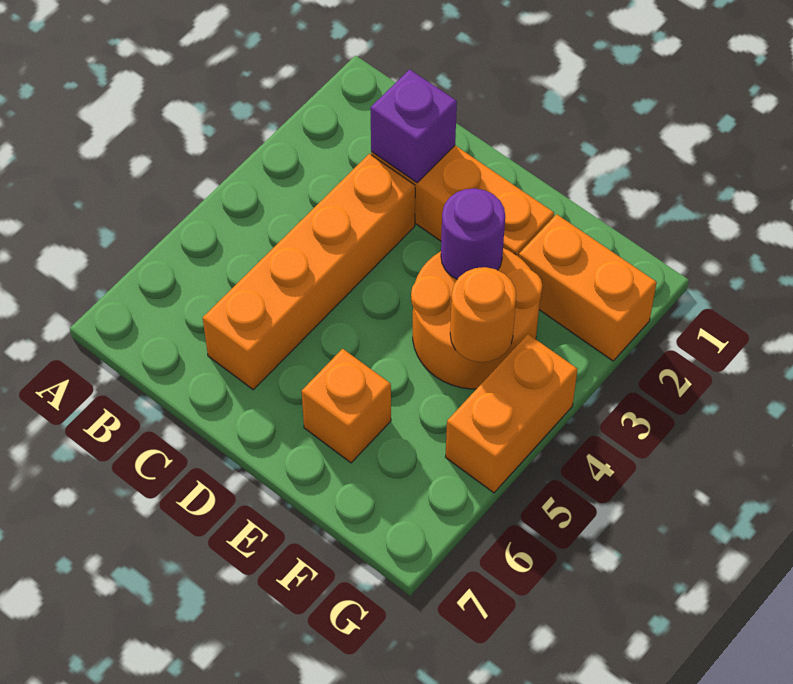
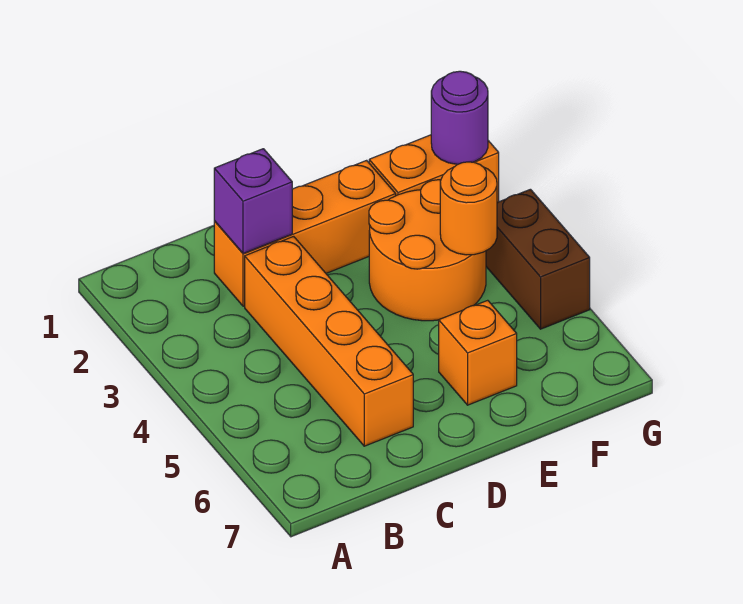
purple round brick E3 level 2 -> purple round brick G2 level 2
orange brick G4:G5 level 1 -> brown brick G4:G5 level 1

